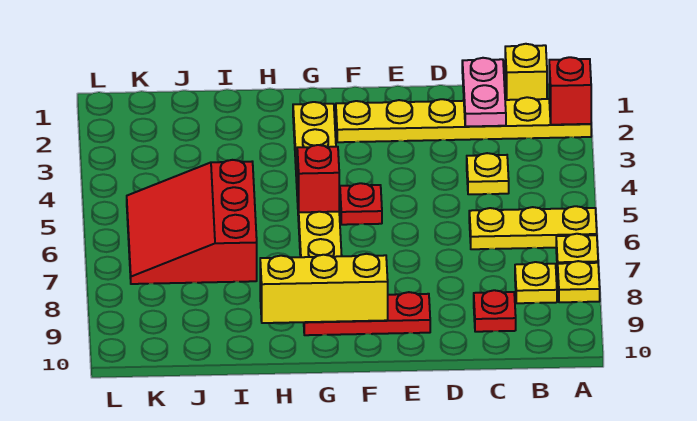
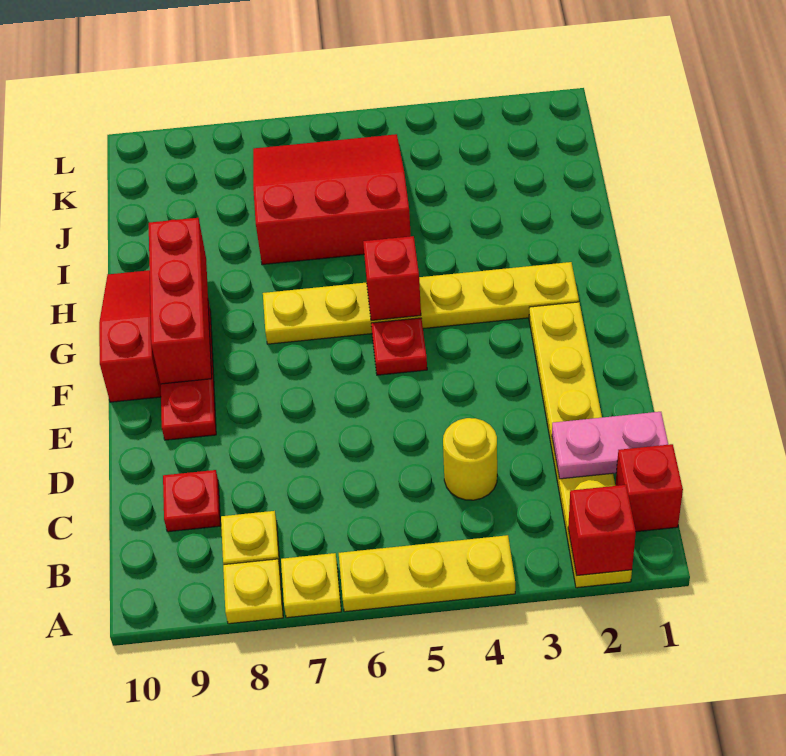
yellow plate A6:C6 level 1 -> yellow plate A4:A6 level 1
yellow brick B1 level 1 -> red brick B1 level 1
yellow plate C4 level 1 -> yellow round brick C4 level 1
yellow brick F9:H9 level 2 -> red brick F9:H9 level 2
none -> red slope F10:H10 level 1 top F

